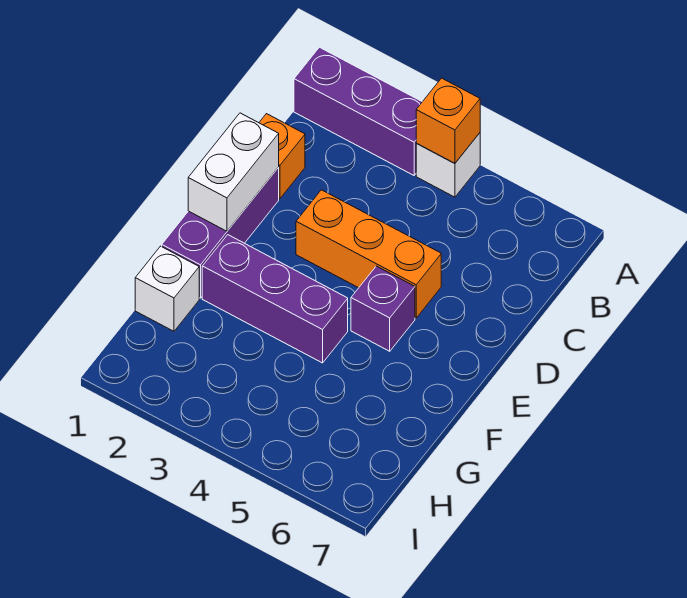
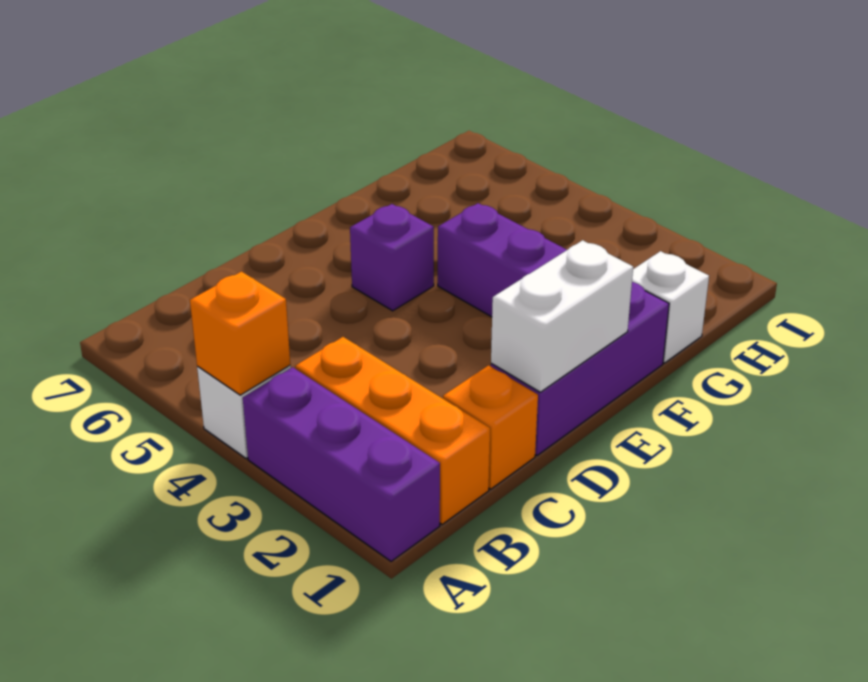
orange brick D3:D5 level 1 -> orange brick B1:B3 level 1

